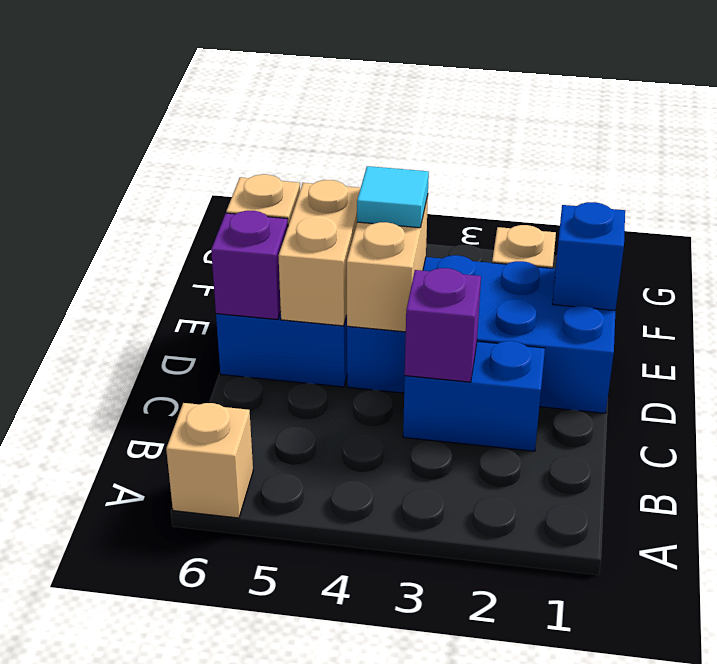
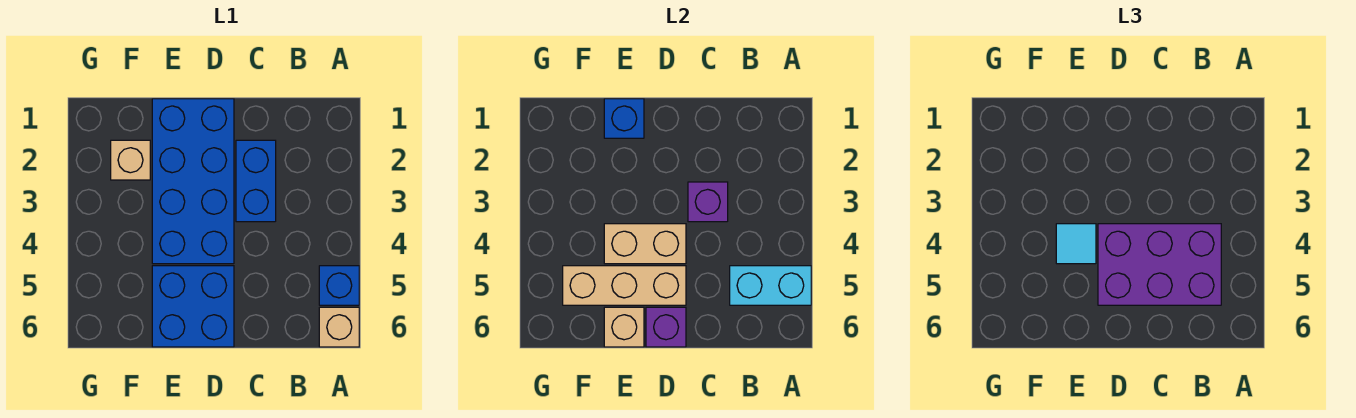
none -> blue brick A5 level 1
none -> cyan brick A5:B5 level 2
none -> purple brick B4:D5 level 3
tan brick D5:E5 level 2 -> tan brick D5:F5 level 2

